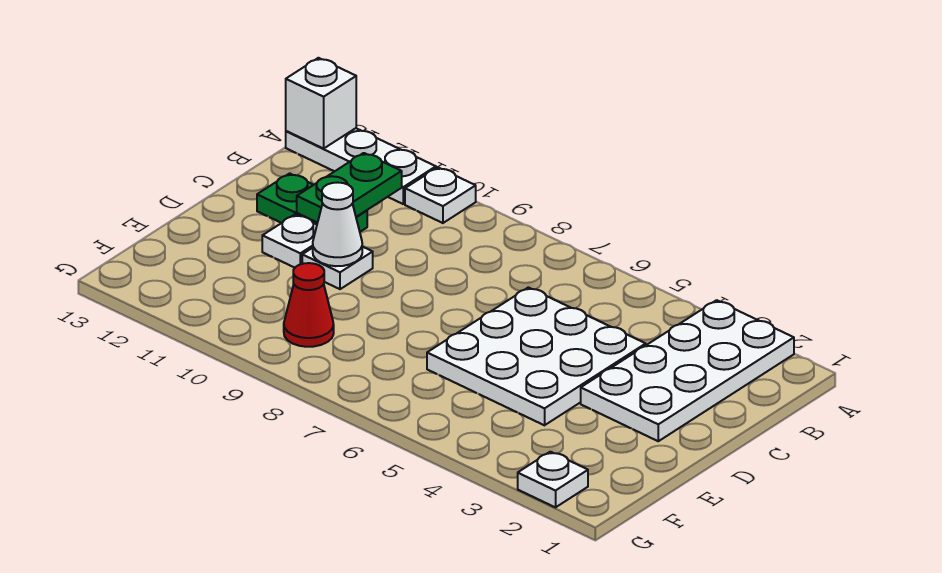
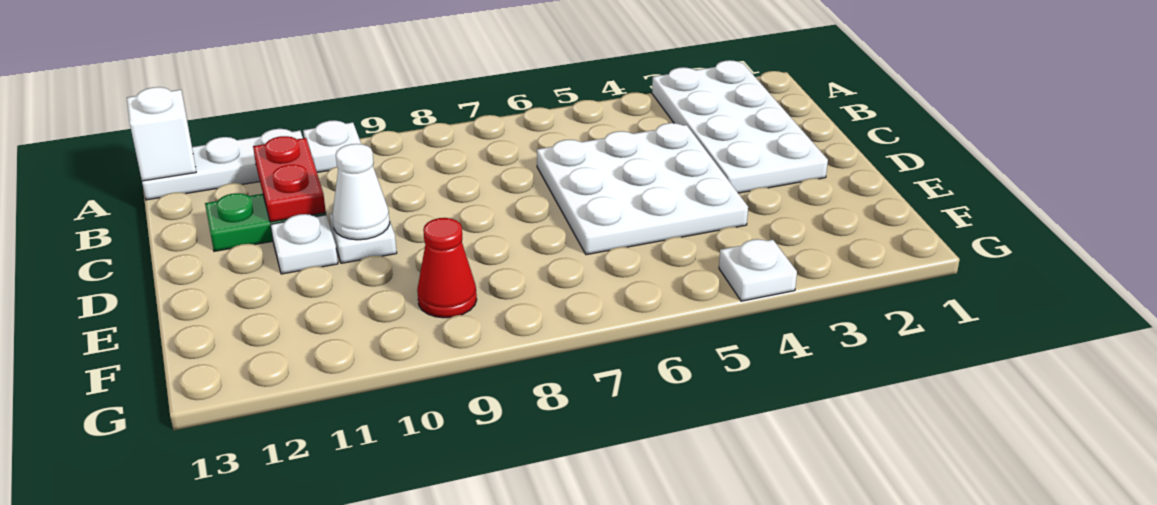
green plate B11:C11 level 2 -> red plate B11:C11 level 2
white plate G2 level 1 -> white plate G4 level 1

